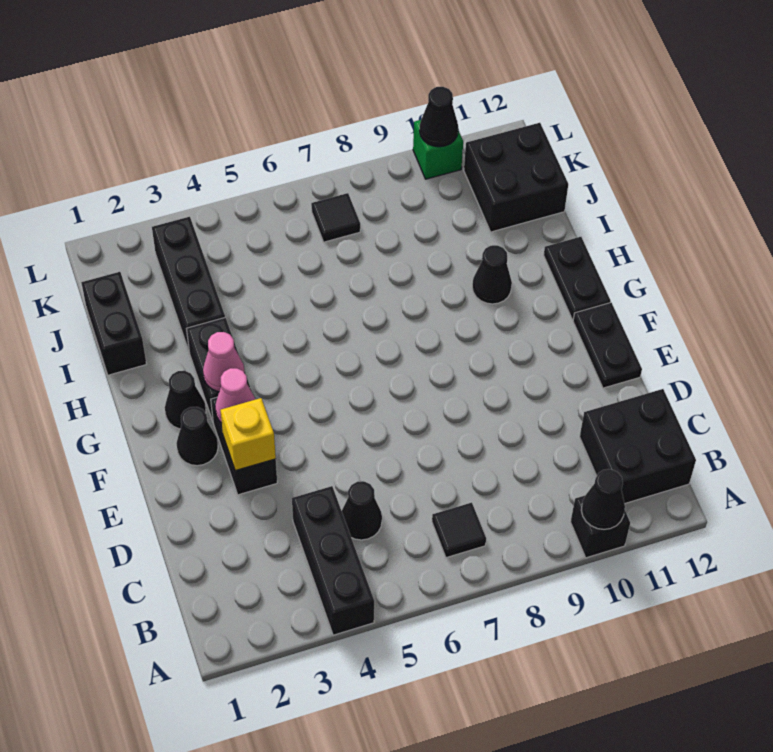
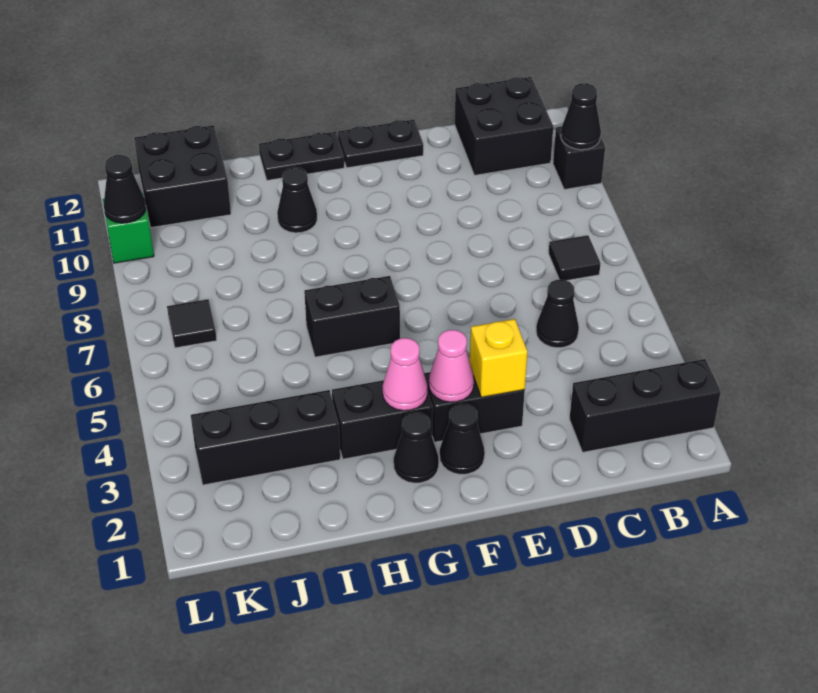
black brick A4:C4 level 1 -> black brick A2:C2 level 1
black brick I1:J1 level 1 -> black brick G6:H6 level 1

